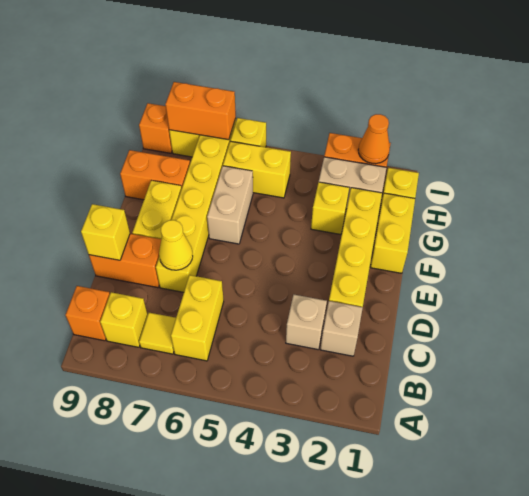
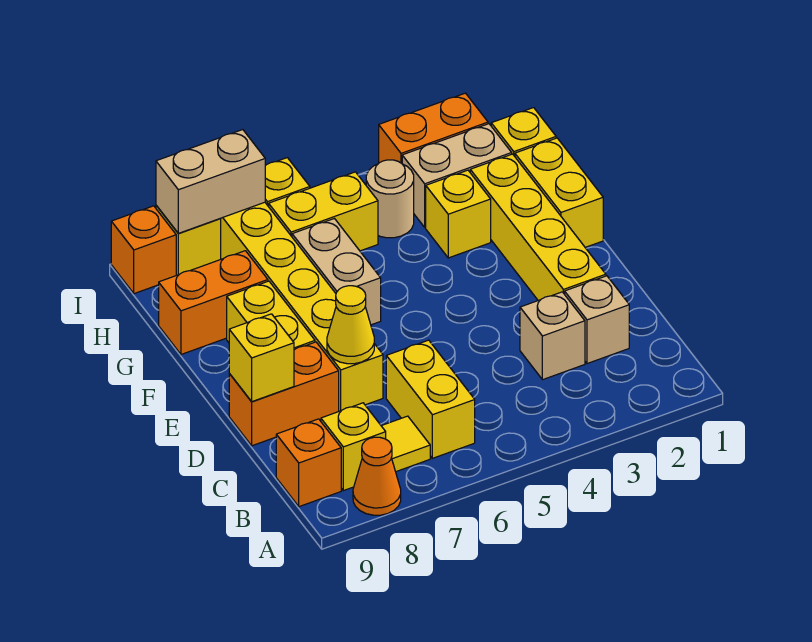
none -> tan round brick H4 level 1
orange cone I2 level 2 -> orange cone A8 level 1
orange brick I7:I8 level 2 -> tan brick I7:I8 level 2

